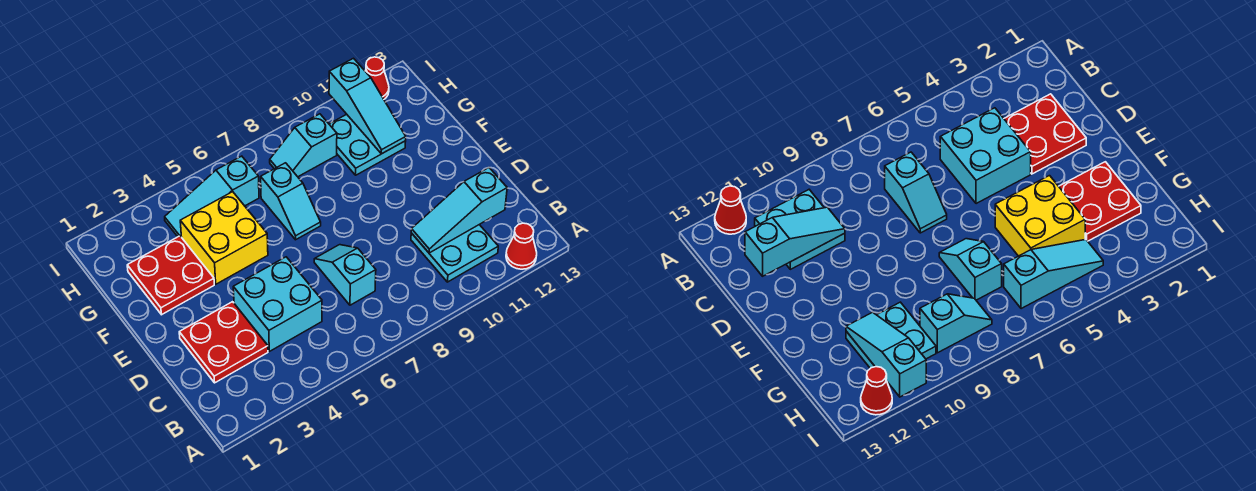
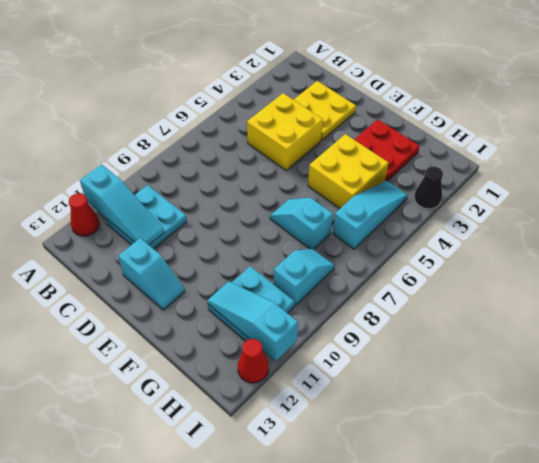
red plate C2:D3 level 1 -> yellow plate C2:D3 level 1
cyan brick C4:D5 level 1 -> yellow brick C4:D5 level 1
cyan slope C7:D7 level 1 top C -> cyan slope D12:E12 level 1 top D
cyan slope C10:C12 level 2 top 12 -> cyan slope A11:C11 level 2 top A
none -> black cone I3 level 1

